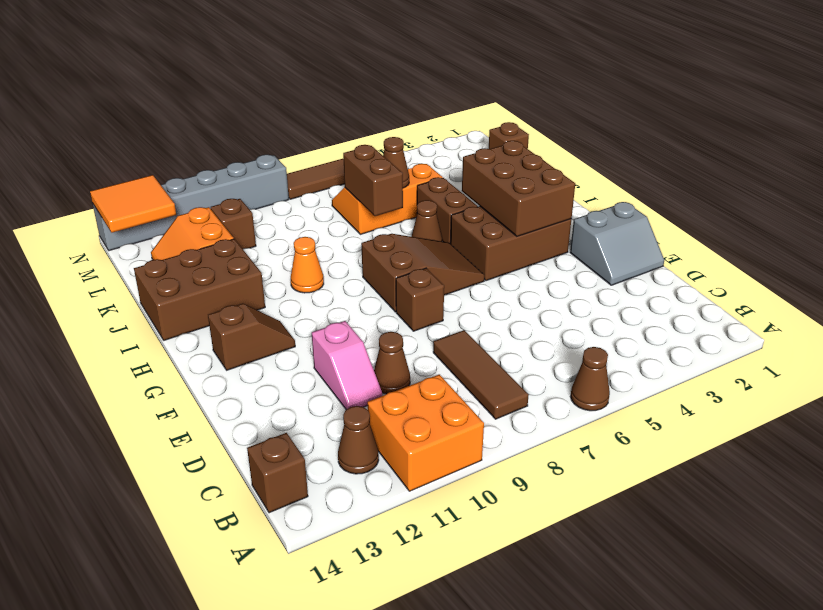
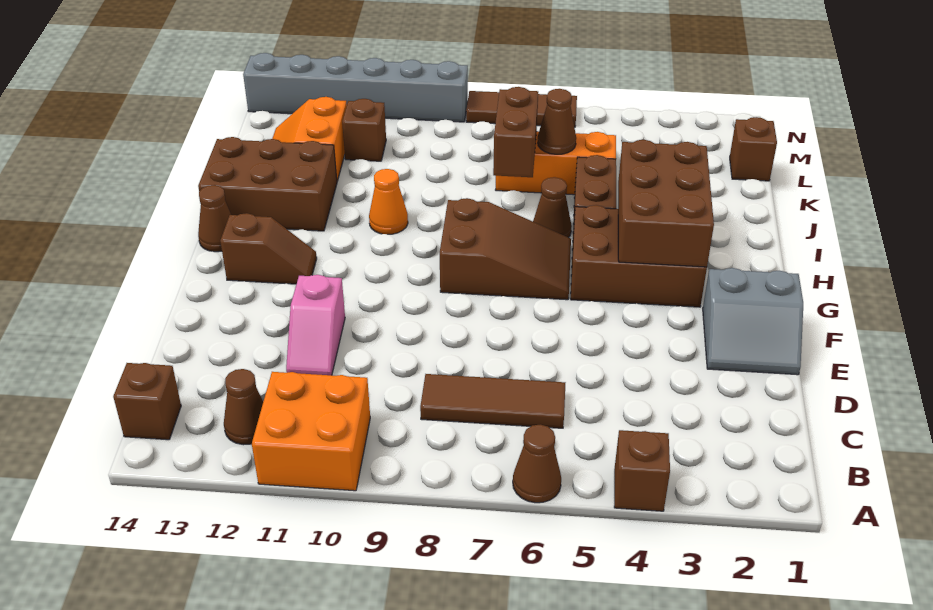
brown tile B8:D8 level 1 -> brown tile C6:C8 level 1
brown cone D10 level 1 -> brown cone H14 level 1
brown brick F8 level 1 -> brown brick A4 level 1
orange tile M13:N14 level 2 -> none

